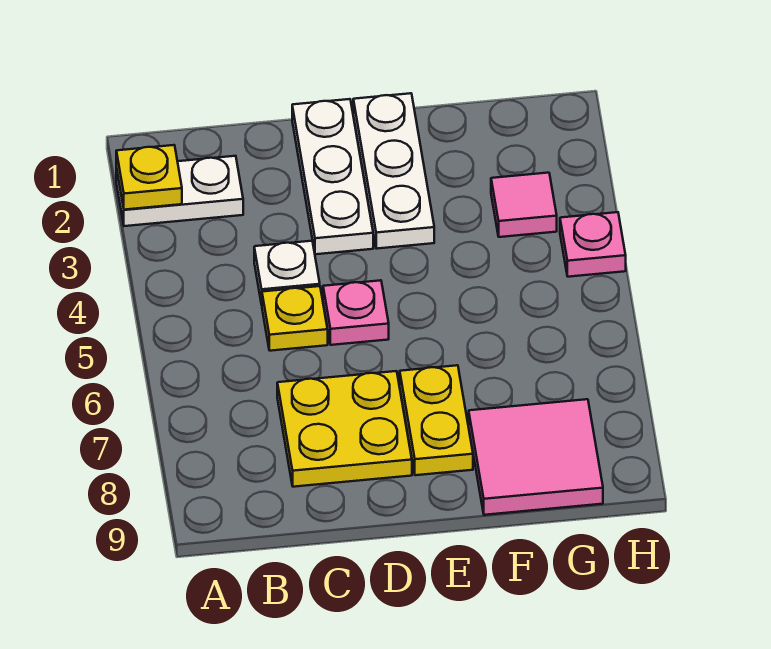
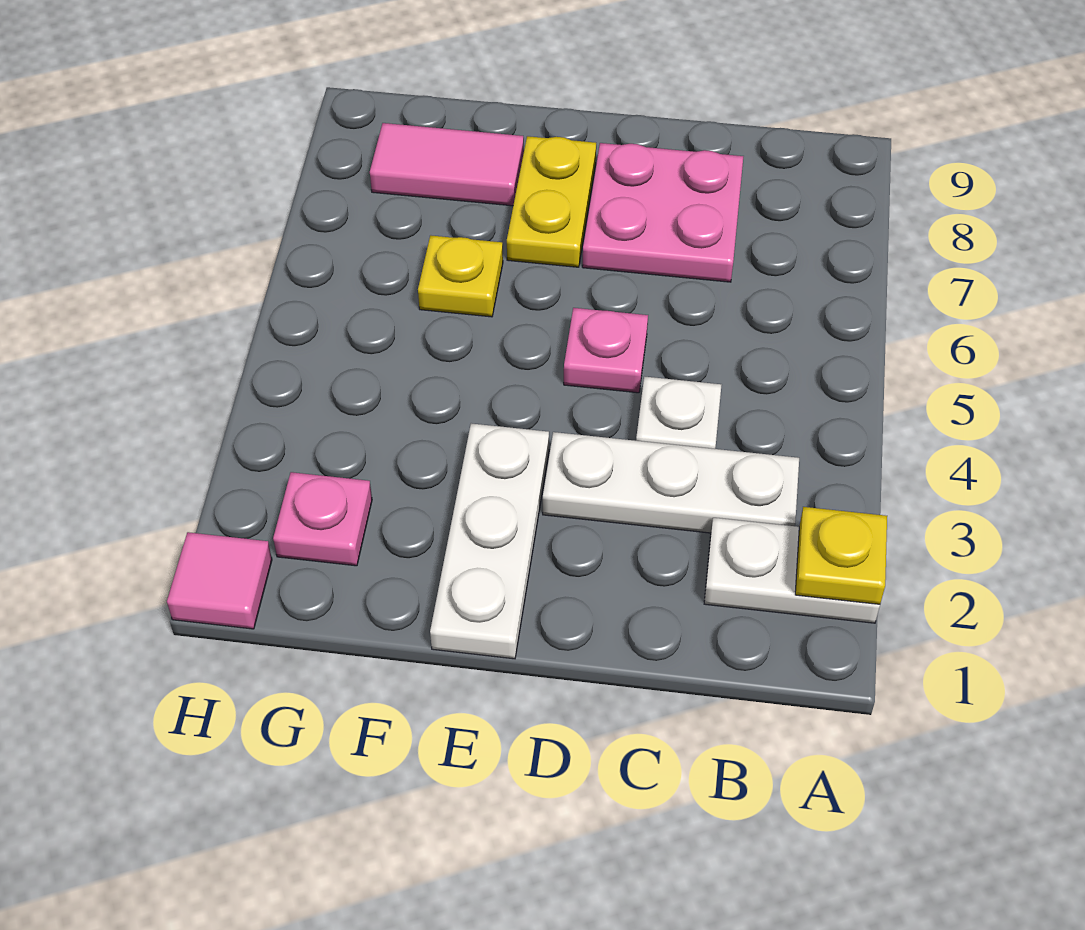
yellow plate C5 level 1 -> yellow plate F6 level 1
yellow plate C7:D8 level 1 -> pink plate C7:D8 level 1
white plate D1:D3 level 1 -> white plate B3:D3 level 1
pink tile F8:G9 level 1 -> pink tile F8:G8 level 1
pink tile G3 level 1 -> pink tile H1 level 1
pink plate H4 level 1 -> pink plate G2 level 1

